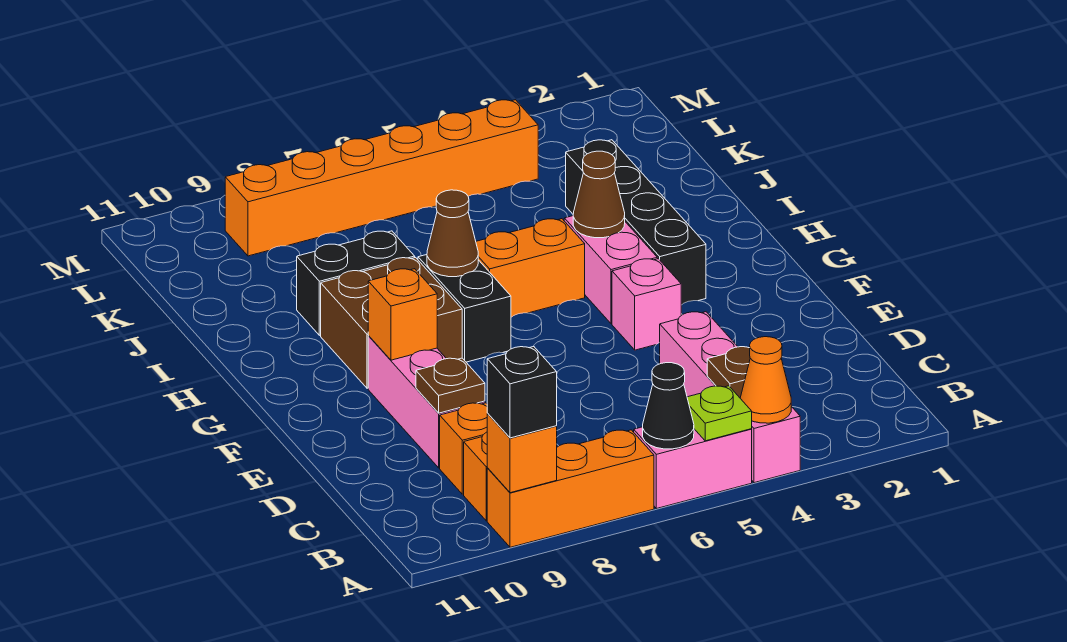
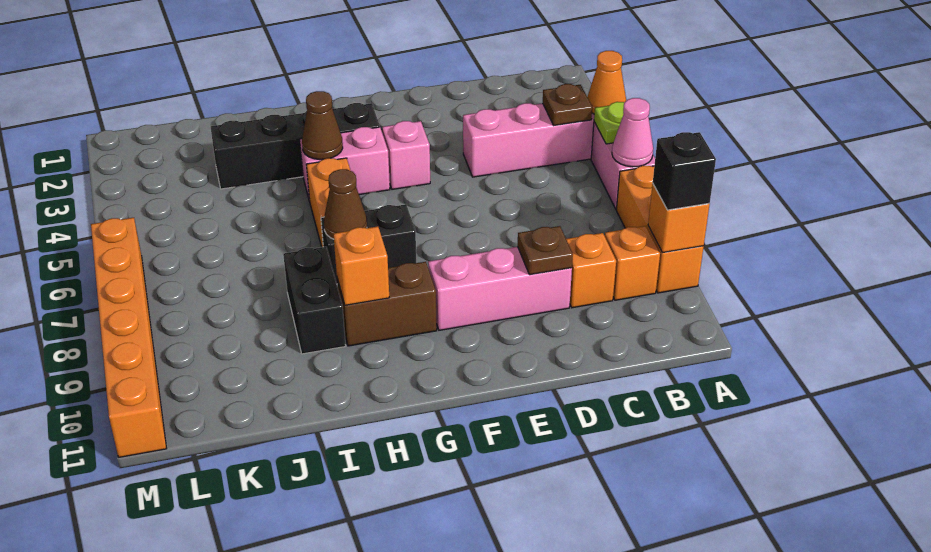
black cone A6 level 2 -> pink cone A6 level 2
orange brick F9 level 2 -> orange brick H9 level 2
brown brick G8:H9 level 1 -> brown brick G9:H9 level 1
orange brick L4:L9 level 1 -> orange brick M6:M11 level 1

